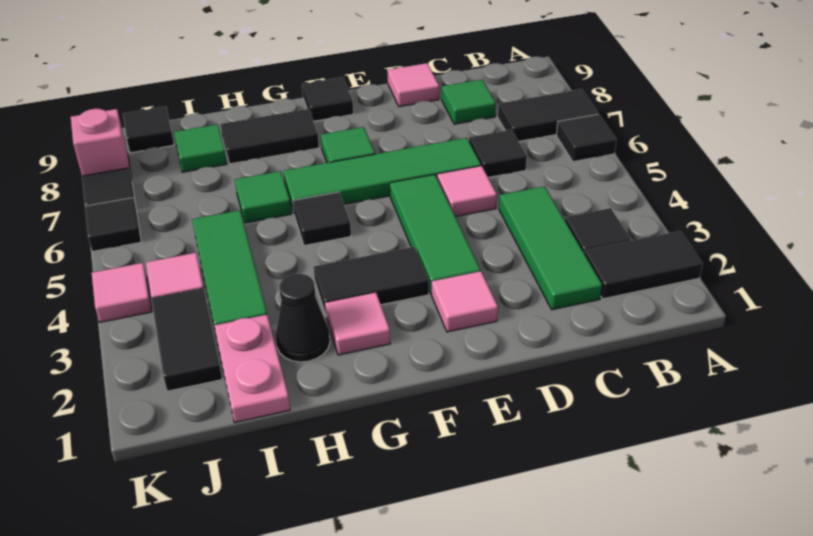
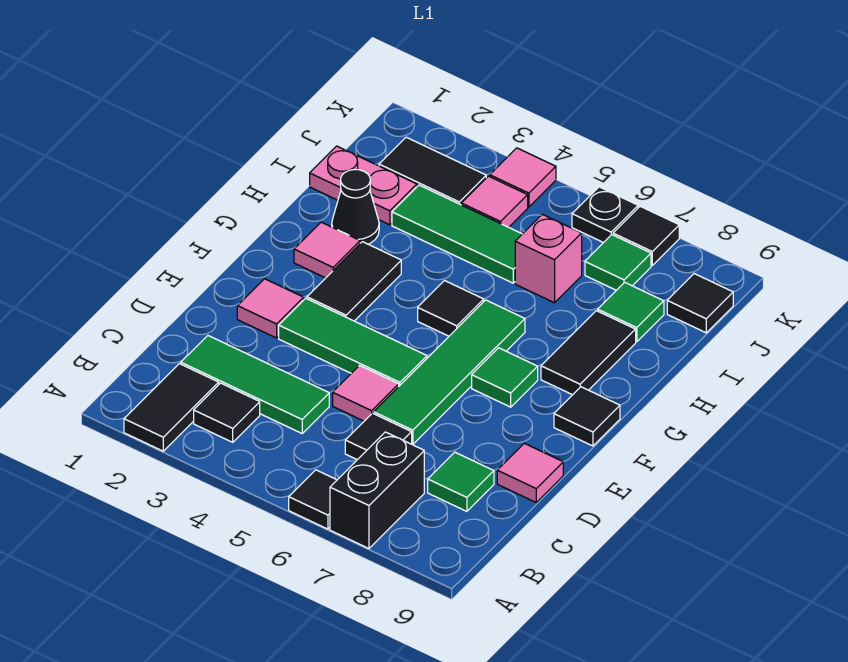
black tile A7:B7 level 1 -> black brick A7:B7 level 1
green tile H6 level 1 -> green tile J7 level 1
black tile K6 level 1 -> black plate K6 level 1
pink brick K8 level 1 -> pink brick I6 level 1

